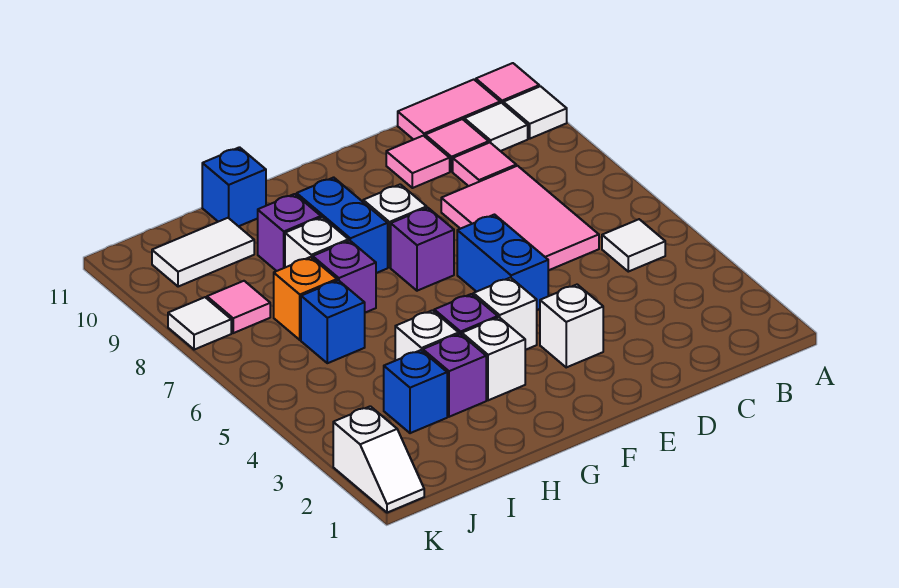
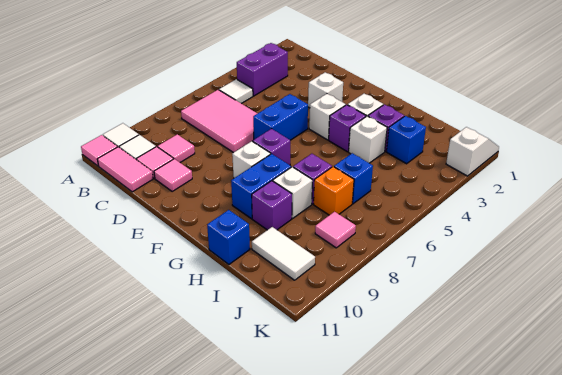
none -> purple brick B3:B4 level 1
pink tile C6:D8 level 1 -> pink tile B6:D7 level 1
white tile K8 level 1 -> none

